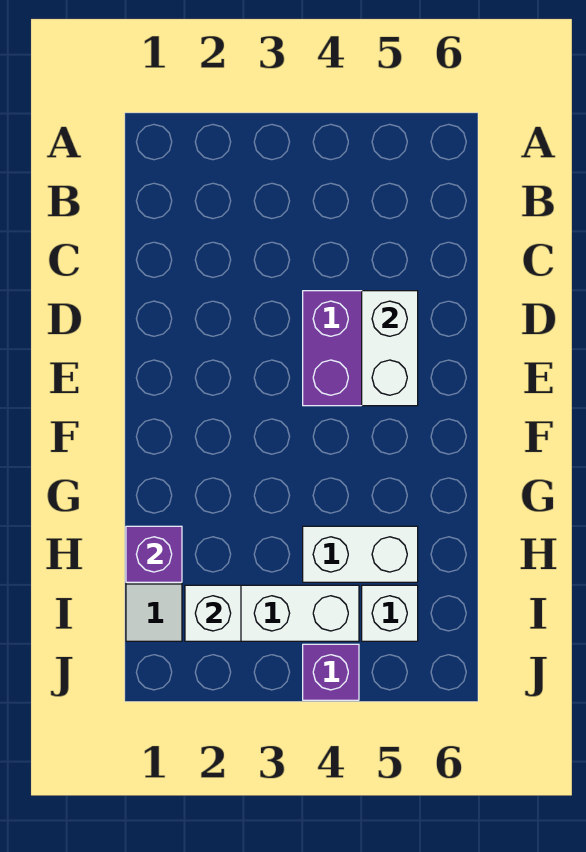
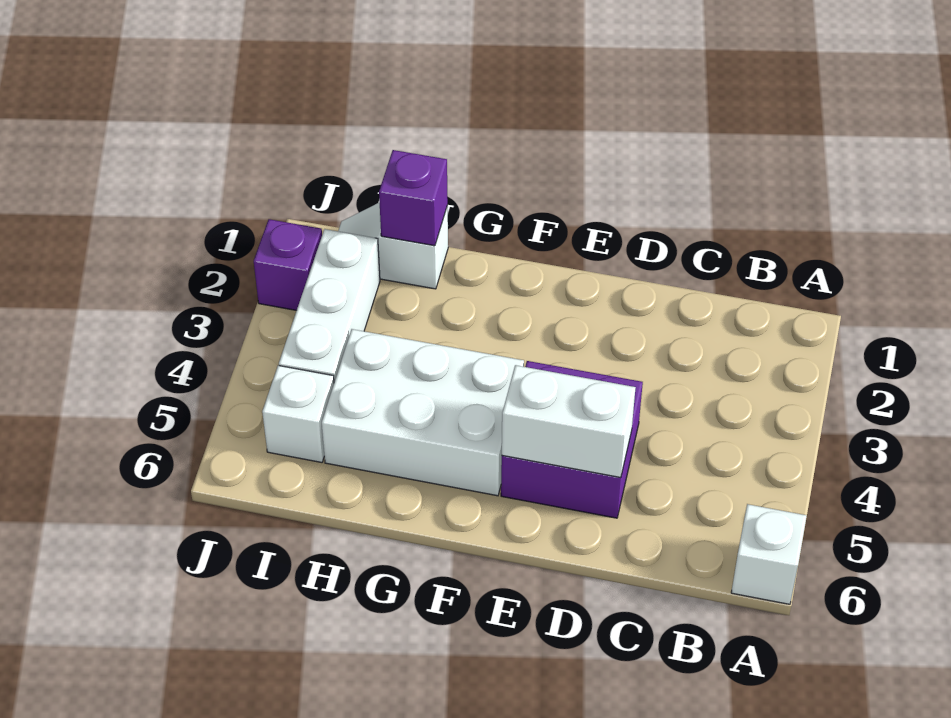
white brick H4:H5 level 1 -> white brick F4:H5 level 1
white brick I2 level 2 -> white brick A6 level 1
purple brick J4 level 1 -> purple brick J2 level 1

